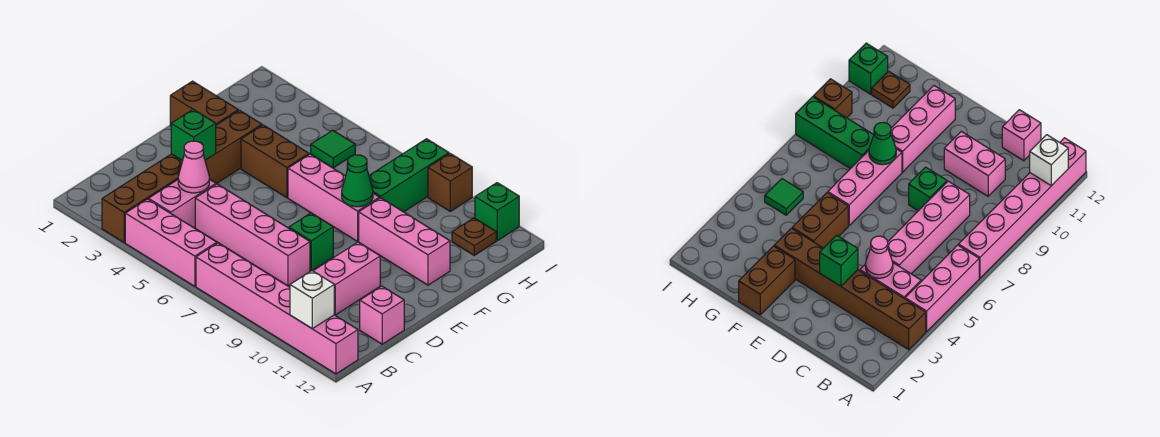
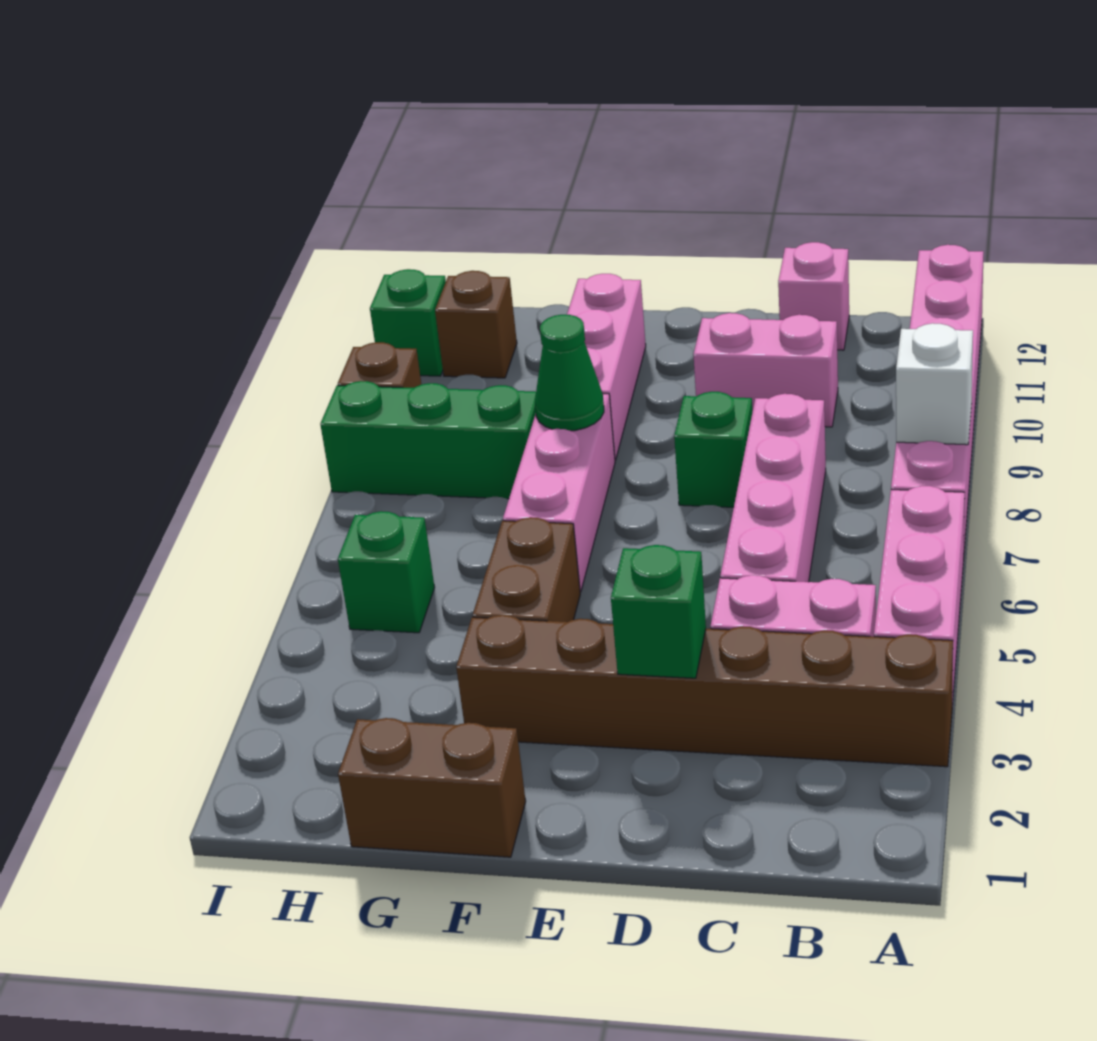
white brick A11 level 2 -> white brick A8 level 2
pink cone C4 level 2 -> none
brown brick F1:F2 level 1 -> brown brick F1:G1 level 1
green tile H5 level 1 -> green brick H5 level 1
brown plate H11 level 1 -> brown brick H11 level 1

